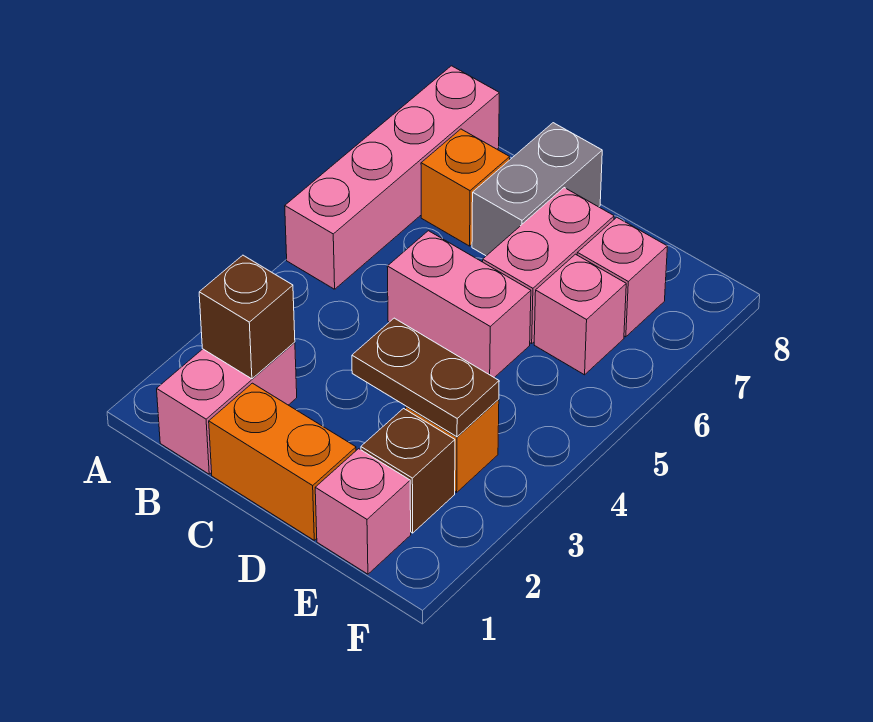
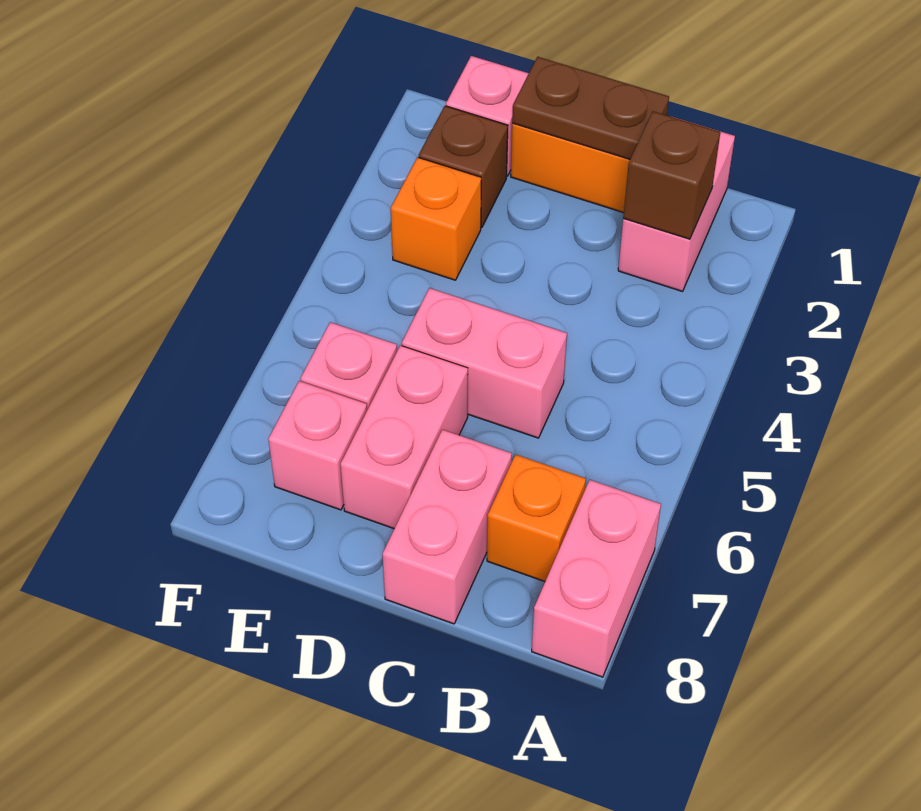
pink brick A5:A8 level 1 -> pink brick A7:A8 level 1
grey brick C7:C8 level 1 -> pink brick C7:C8 level 1
brown plate D3:E3 level 2 -> brown plate C1:D1 level 2

